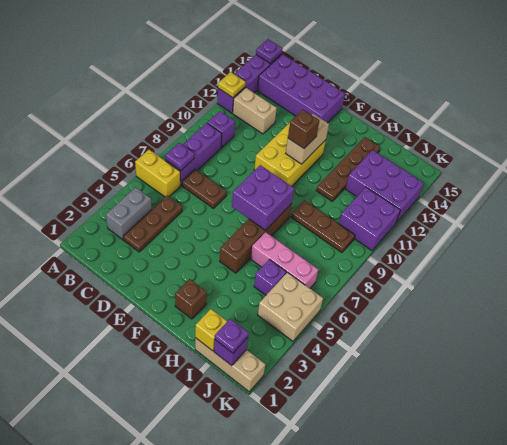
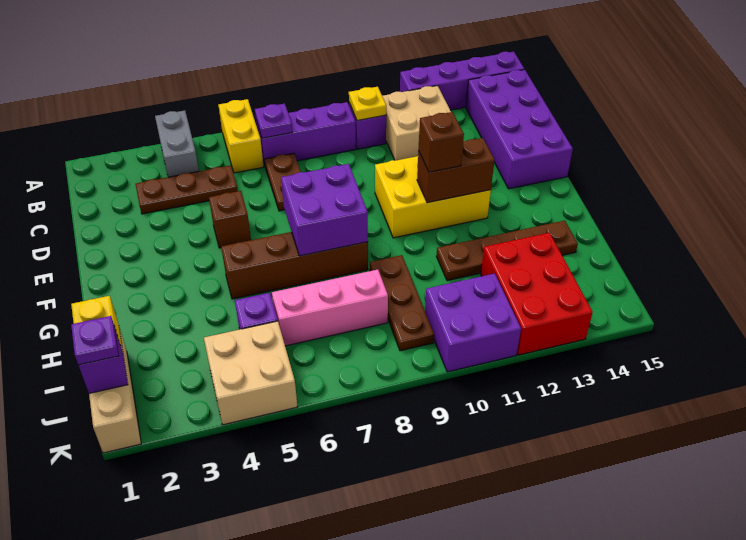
yellow plate A12 level 2 -> yellow plate B10 level 2
purple plate A15 level 2 -> none
grey brick B3:B4 level 1 -> grey brick A4:B4 level 1
tan brick B12:C12 level 1 -> tan brick B11:C12 level 1
tan brick F11:F12 level 2 -> brown brick F11:F12 level 2
brown brick G2 level 1 -> brown brick E5 level 1
pink brick H6:J6 level 1 -> pink brick I6:I8 level 1
purple brick I12:K13 level 1 -> red brick I12:K13 level 1

